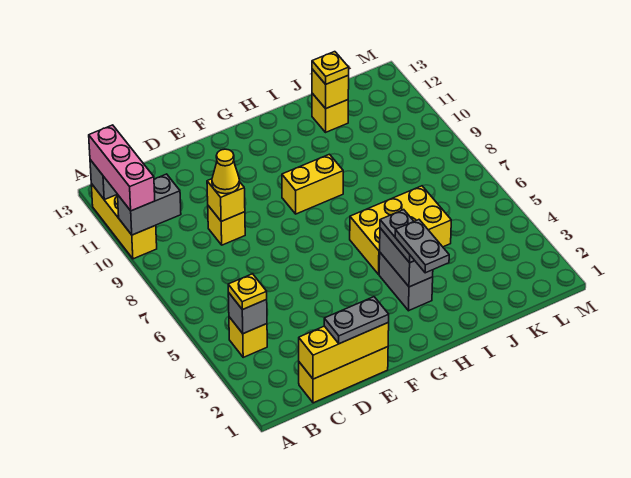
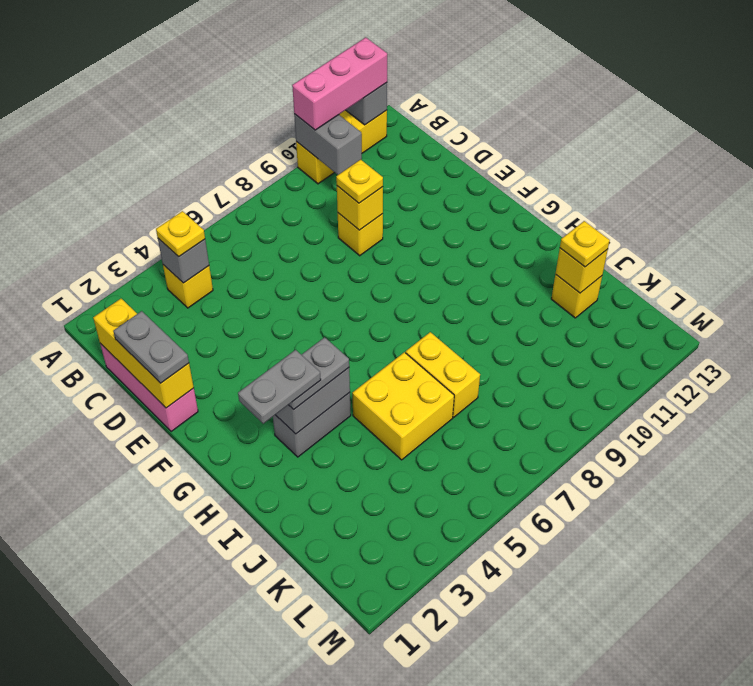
yellow brick C1:E1 level 1 -> pink brick C1:E1 level 1
yellow cone D9 level 3 -> yellow plate D9 level 3
yellow brick G9:H9 level 1 -> yellow brick I7:J7 level 1
yellow brick H5:J6 level 1 -> yellow brick I5:J6 level 1

